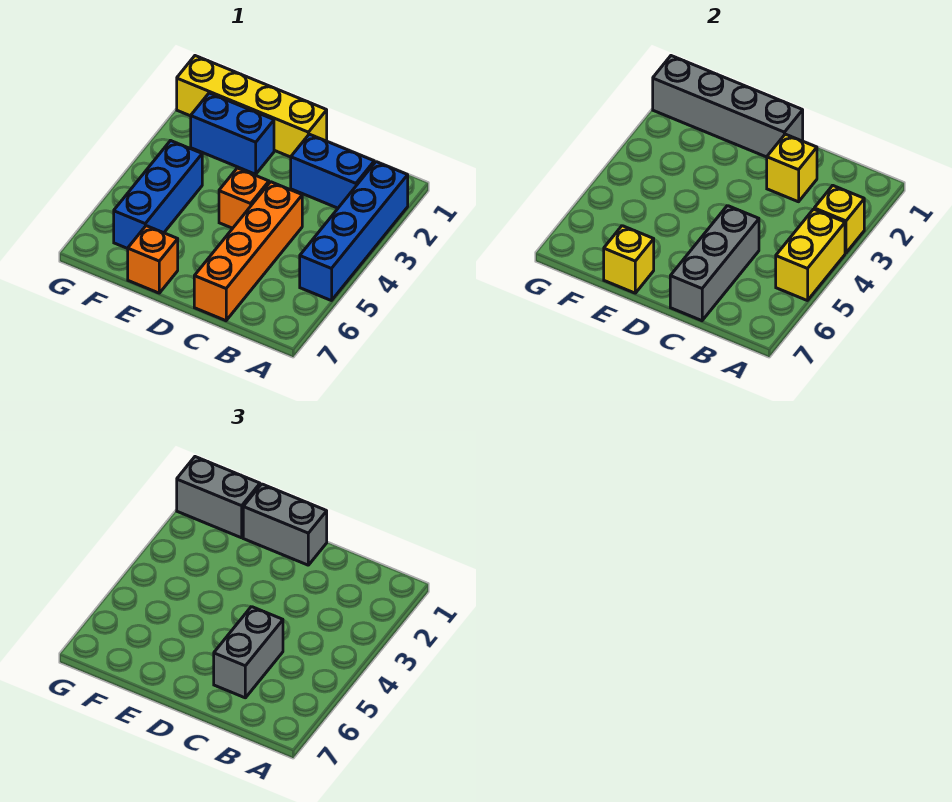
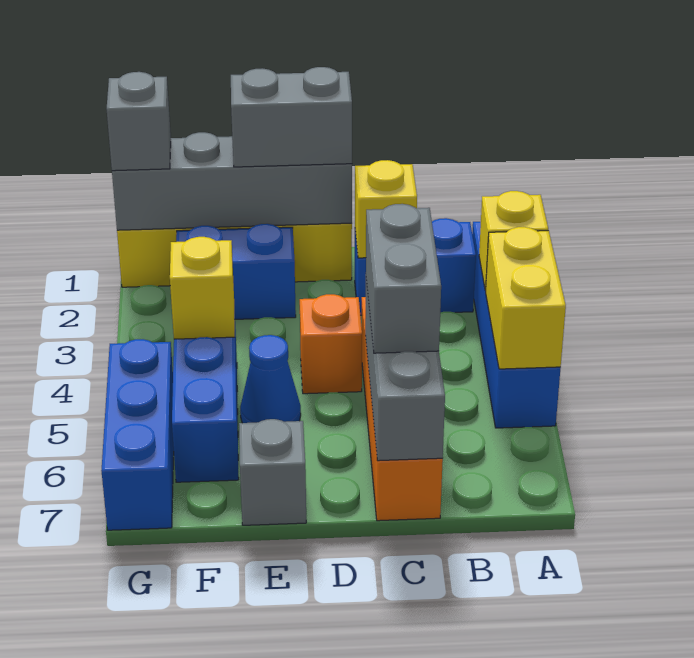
none -> blue cone E5 level 1
orange brick E7 level 1 -> grey brick E7 level 1
yellow brick E7 level 2 -> yellow brick F4 level 2
grey brick F1:G1 level 3 -> grey brick G1 level 3
none -> blue brick G5:G7 level 1

